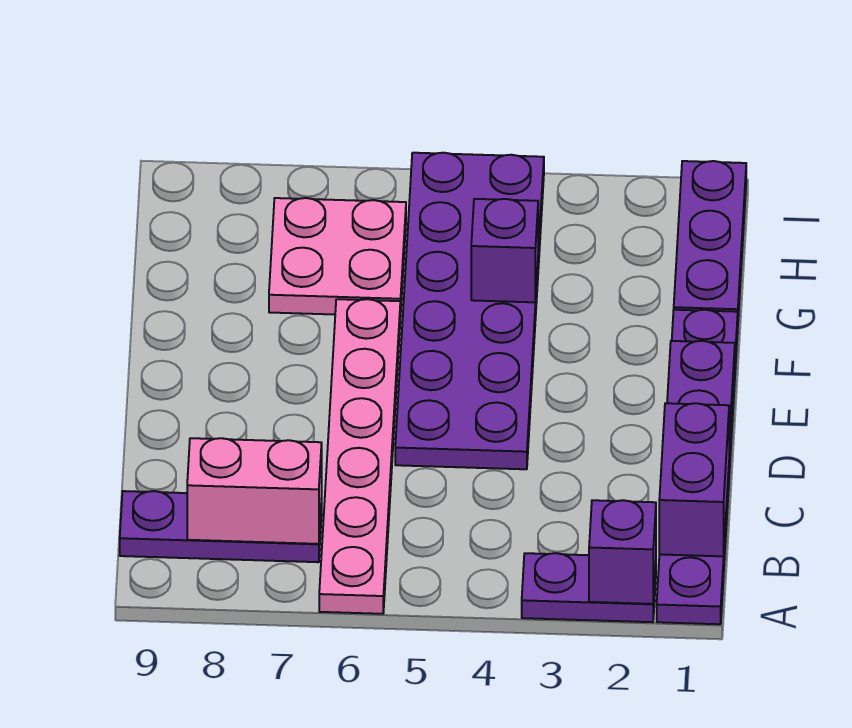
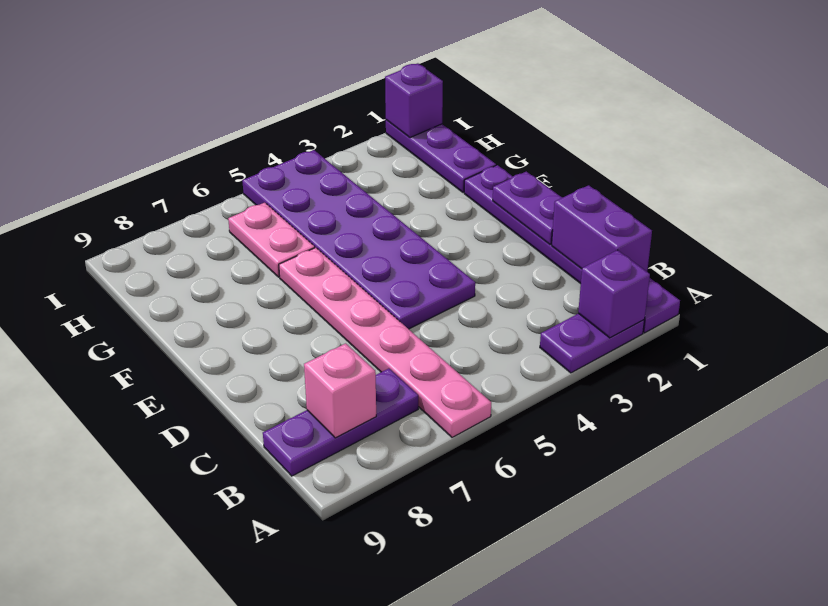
pink brick B7:B8 level 2 -> pink brick B8 level 2
purple brick G4 level 2 -> purple brick I1 level 2
pink plate G6:H7 level 1 -> pink plate G6:H6 level 1

